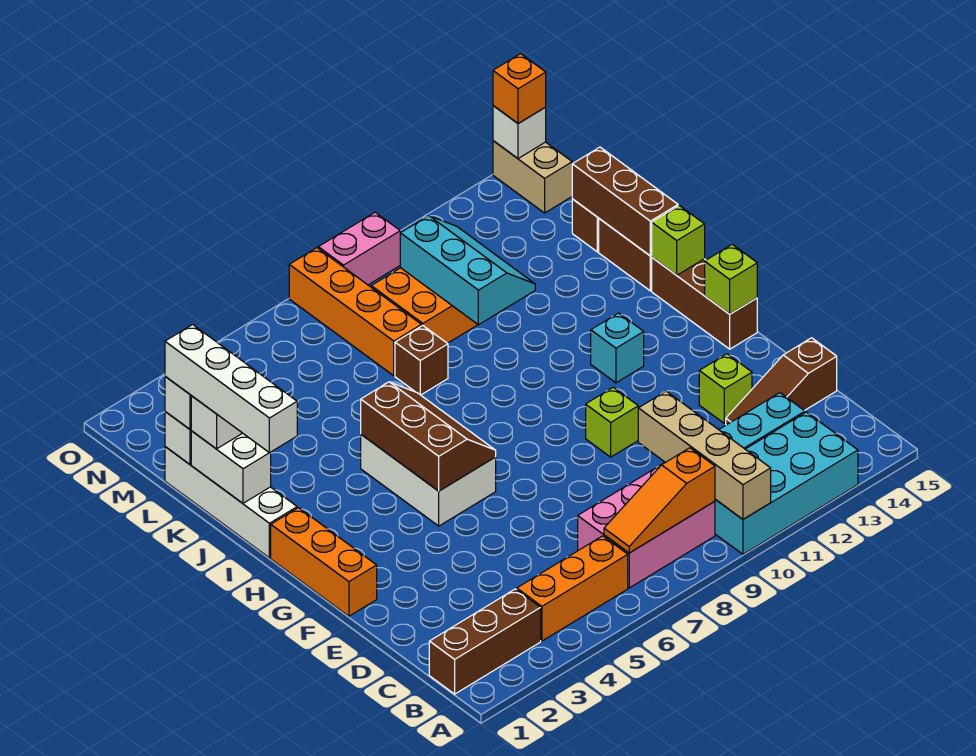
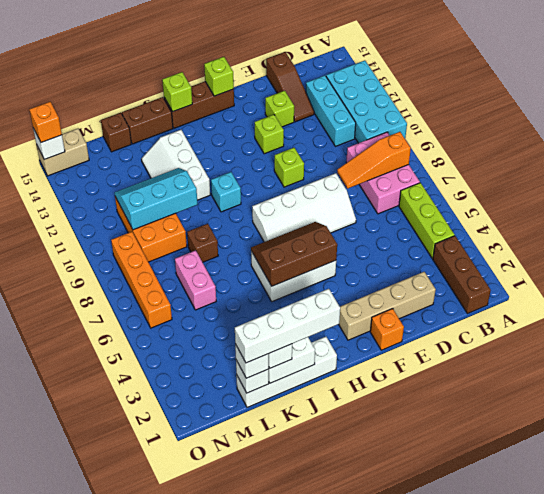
tan brick A10:D10 level 2 -> tan brick D2:G2 level 1
orange brick B4:B6 level 1 -> lime brick B4:B6 level 1
orange slope B7:B9 level 2 top 9 -> orange slope B8:D8 level 2 top B
none -> white slope E7:H8 level 1 top 8
orange brick F1:H1 level 1 -> orange brick F1 level 1
none -> lime brick F12 level 1
cyan brick H12 level 1 -> cyan brick I10 level 1
none -> white slope J11:K13 level 1 top J
brown brick J15:L15 level 2 -> none
orange brick L8:O8 level 1 -> orange brick N6:N9 level 1
pink brick O9:O10 level 1 -> pink brick L6:L7 level 1

